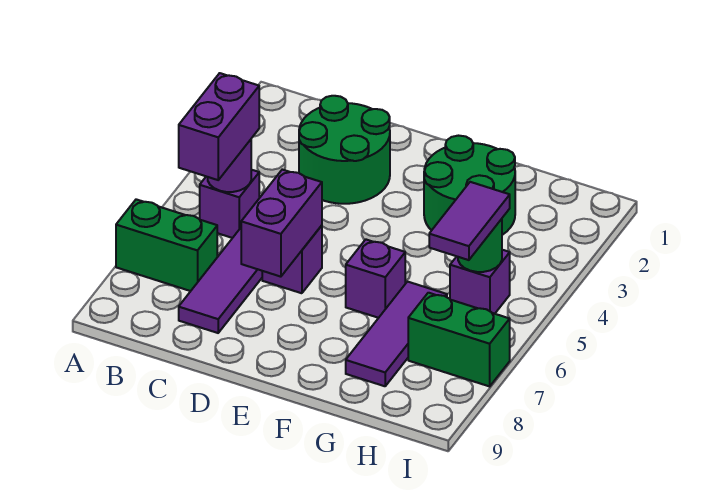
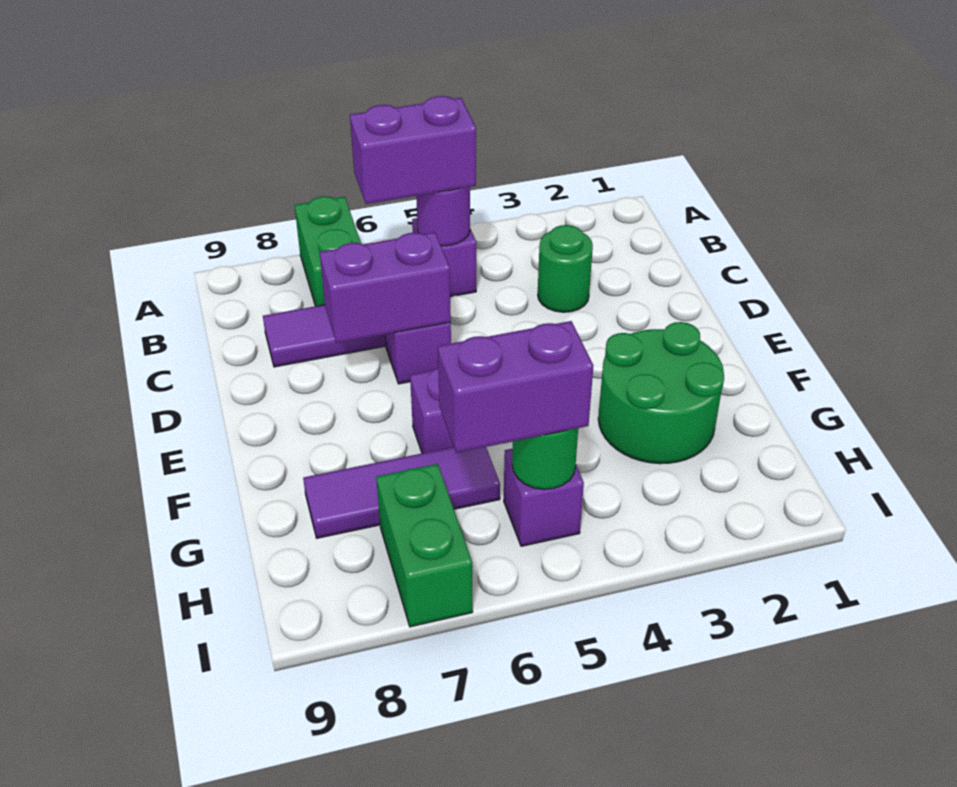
green round brick C2:D3 level 1 -> green round brick C3 level 1
purple tile H5:H6 level 3 -> purple brick H5:H6 level 3

